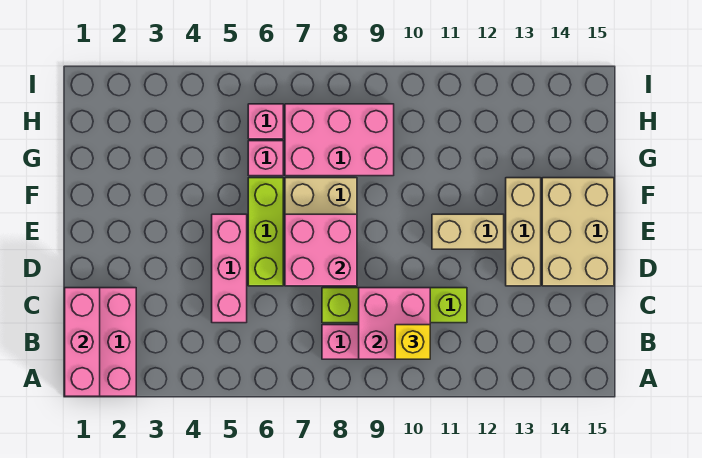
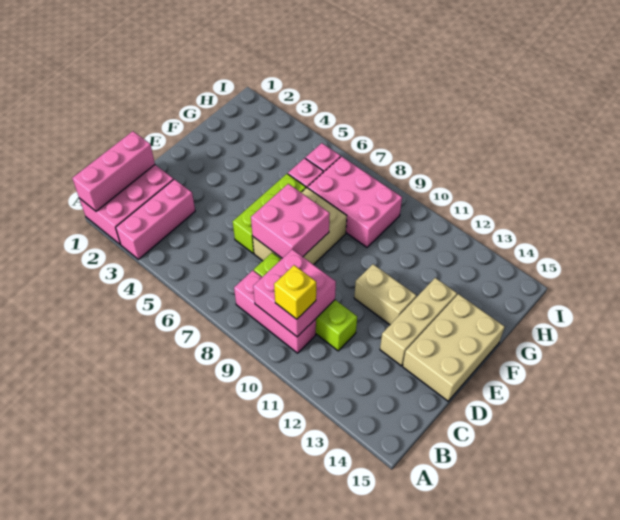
pink brick C5:E5 level 1 -> pink brick A3:C3 level 1

